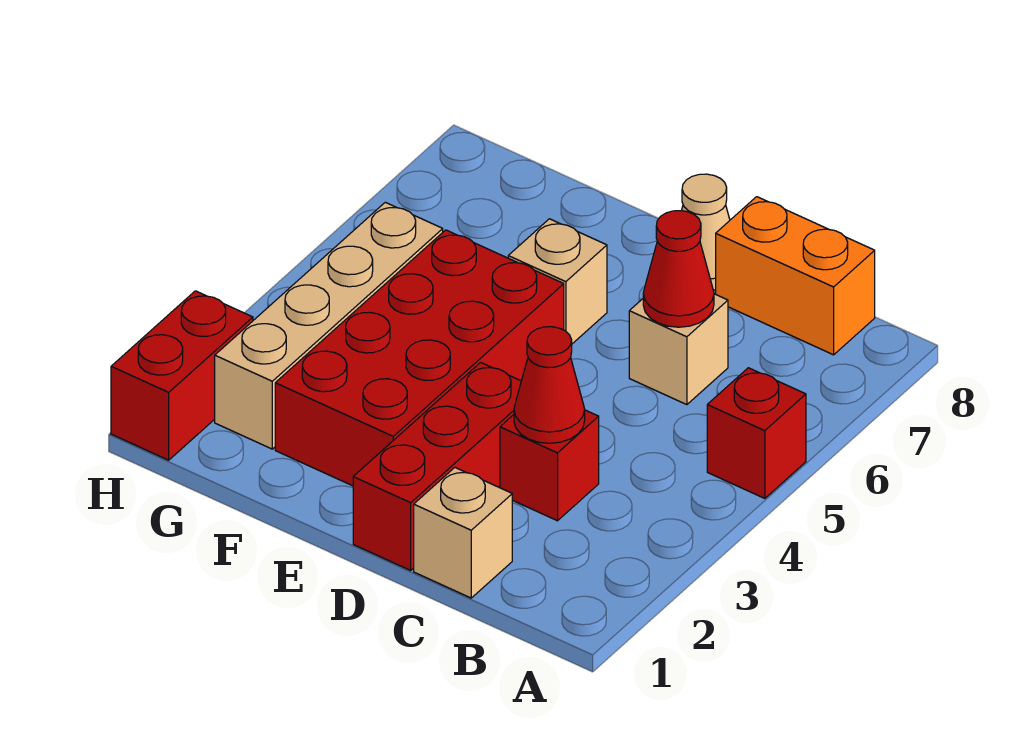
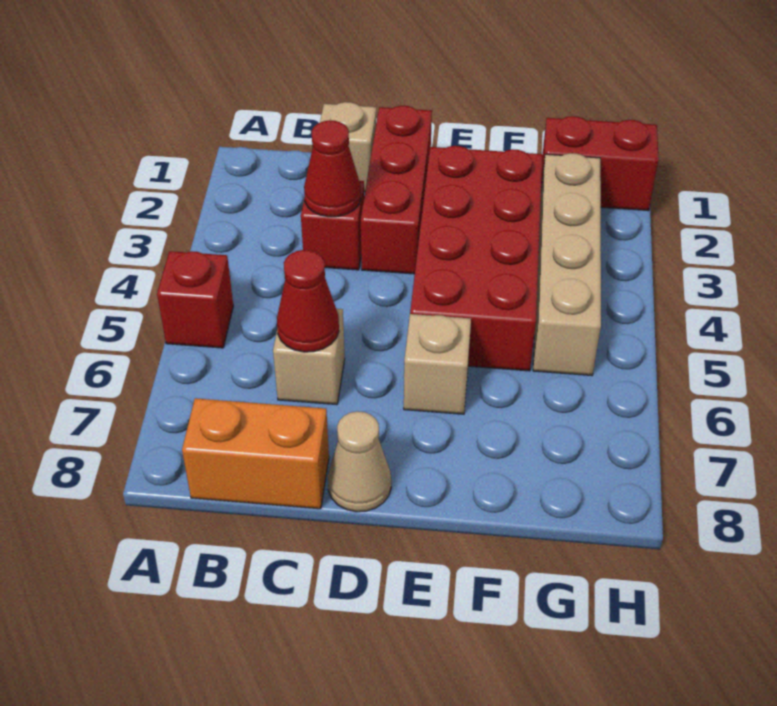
red brick H1:H2 level 1 -> red brick G1:H1 level 1

